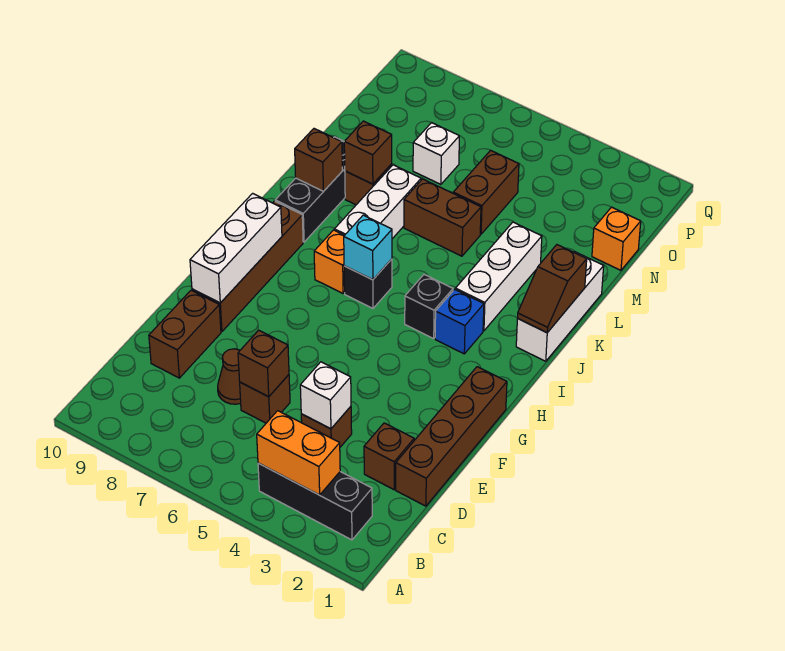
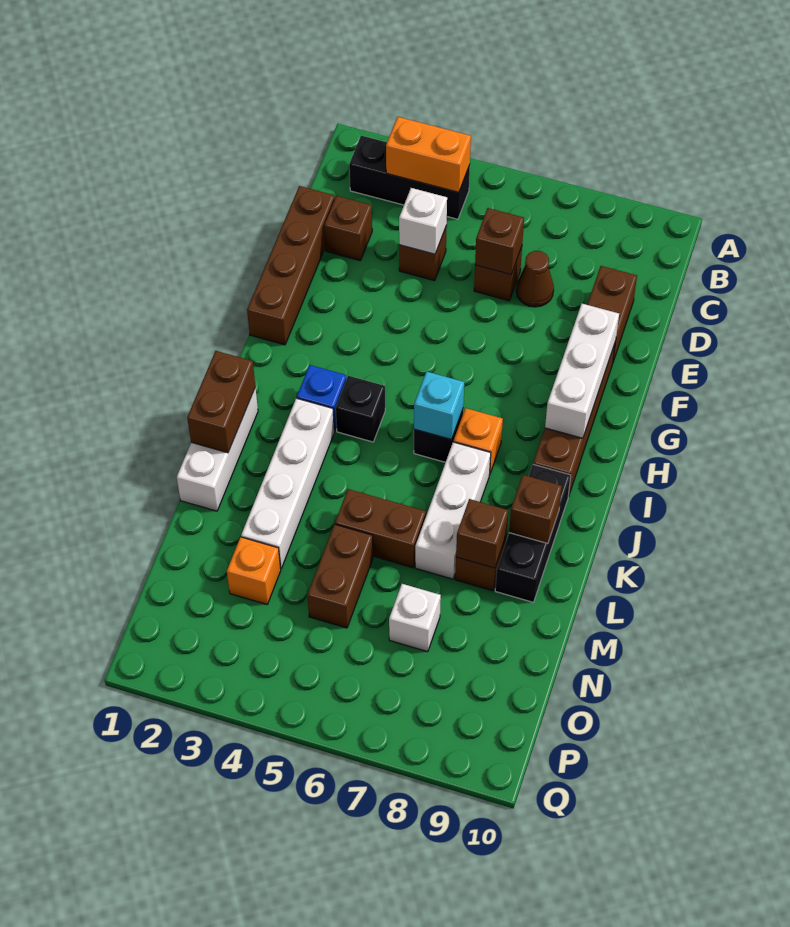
brown slope J1:K1 level 2 top K -> brown brick J1:K1 level 2
white brick J3:L3 level 1 -> white brick J3:M3 level 1
orange brick N1 level 1 -> orange brick N3 level 1

